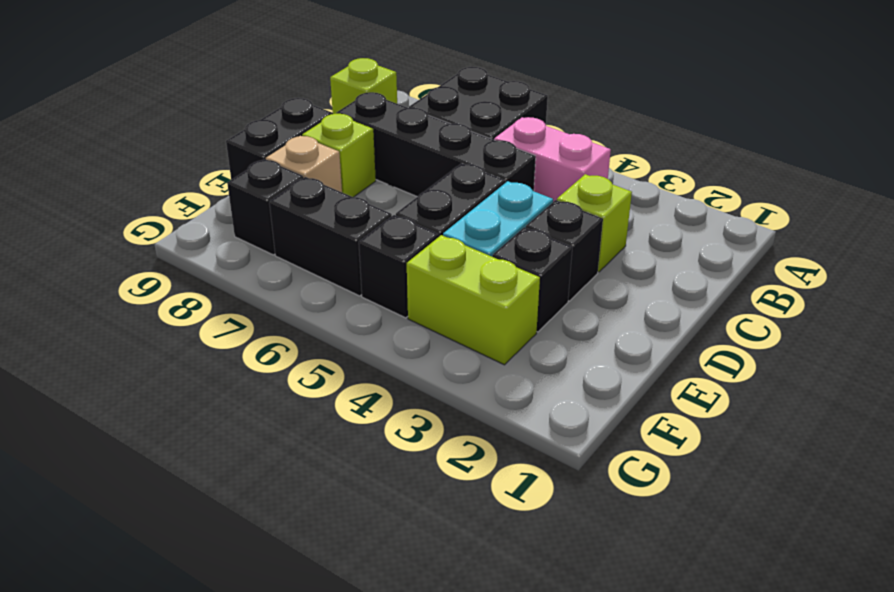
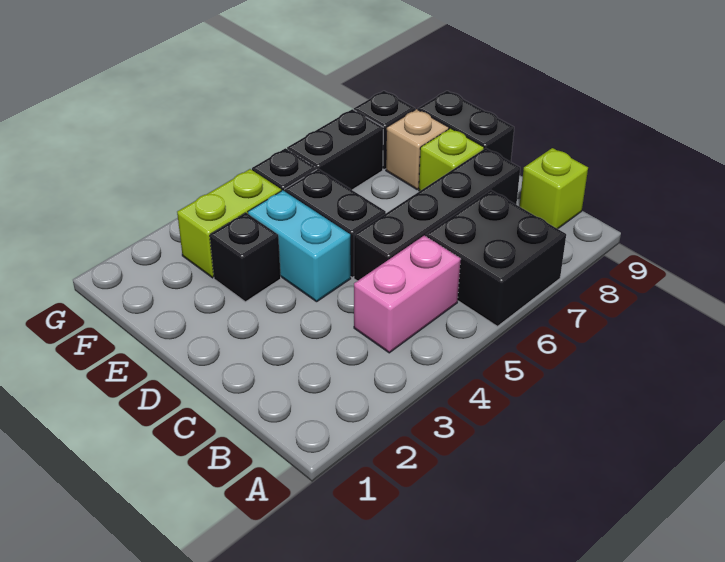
lime brick C3 level 1 -> none
black brick D3 level 1 -> none

